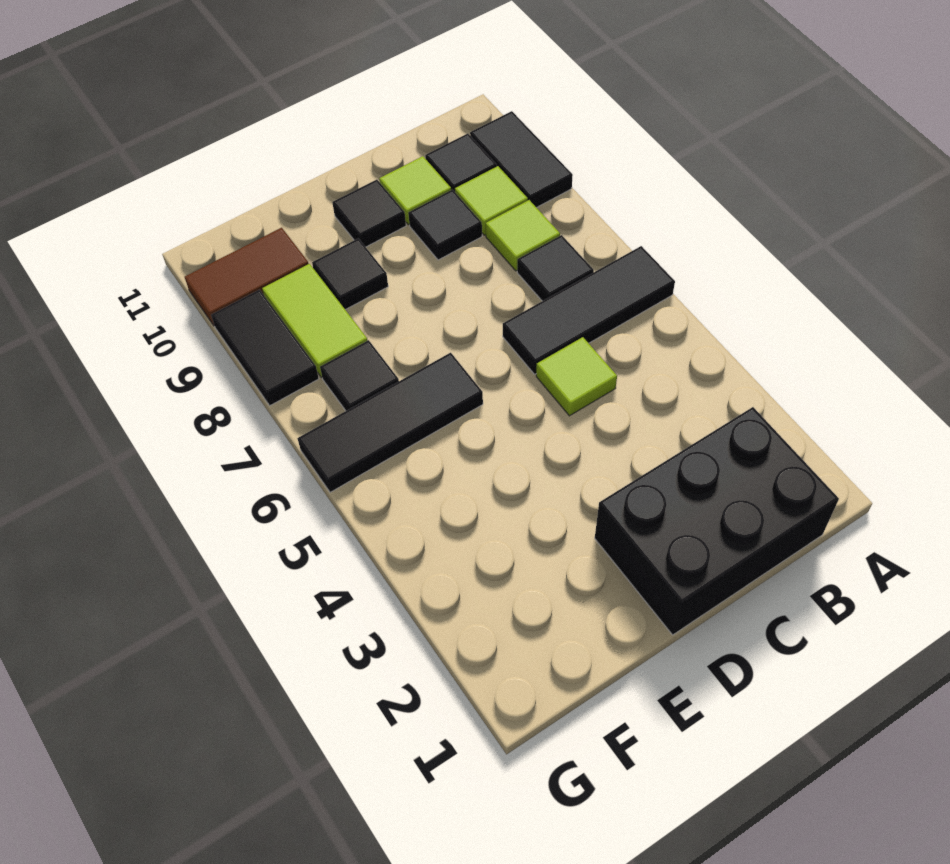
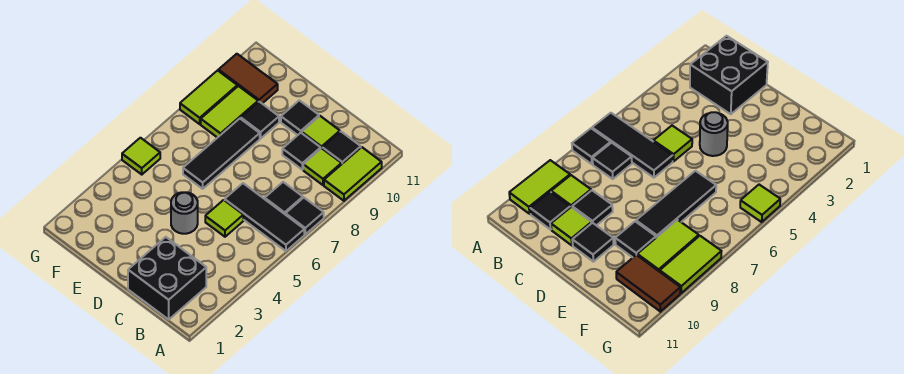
black tile A9:A10 level 1 -> lime tile A9:A10 level 1
black brick B1:D2 level 1 -> black brick B1:C2 level 1
lime tile B8 level 1 -> lime tile G5 level 1
none -> grey round brick D4 level 1
black tile E6:G6 level 1 -> black tile E6:E8 level 1
black tile F7 level 1 -> black tile A7 level 1
black tile G8:G9 level 1 -> lime tile G8:G9 level 1

